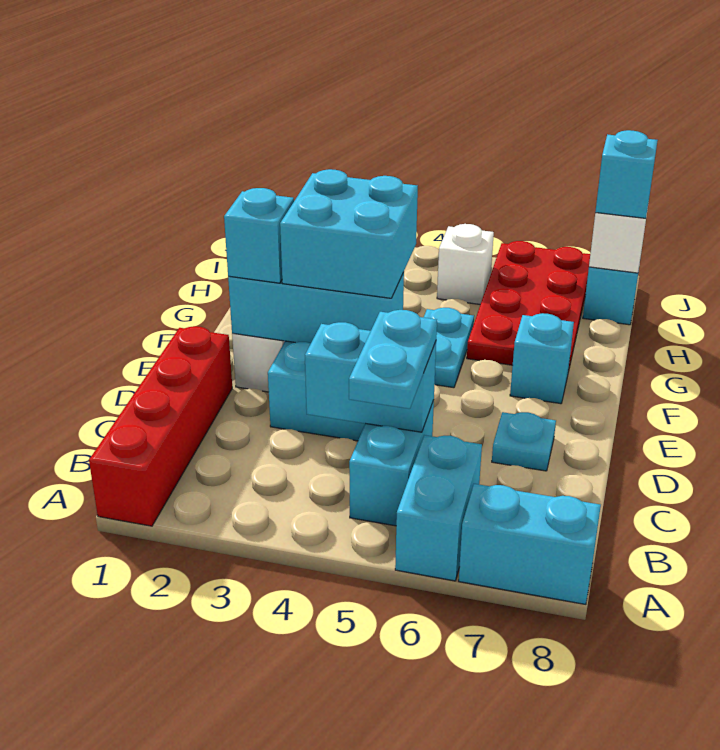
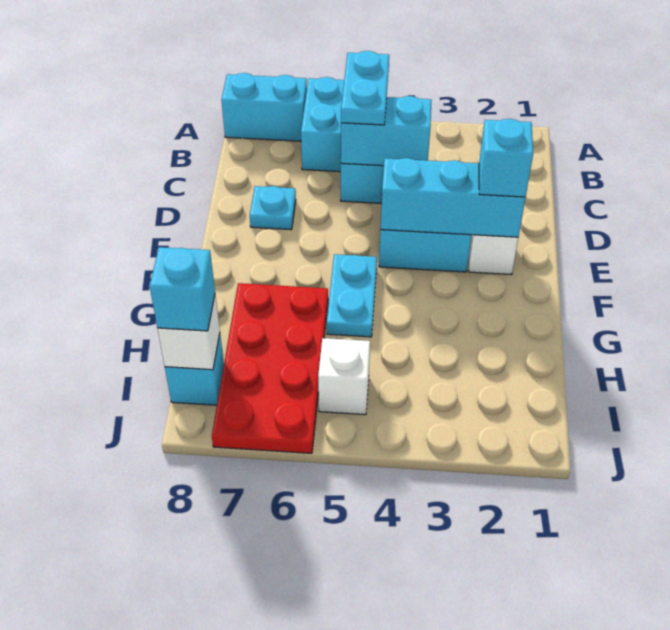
red brick A1:D1 level 1 -> none
cyan brick E3:F4 level 3 -> none
cyan brick F7 level 1 -> none

